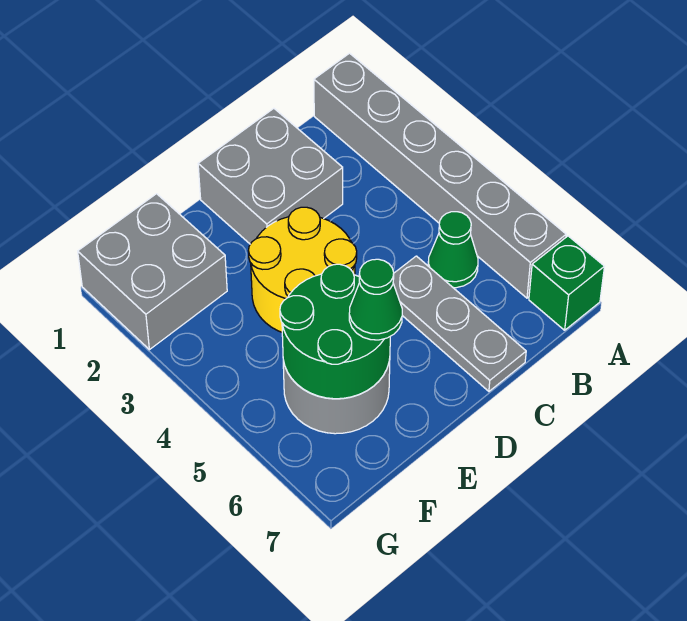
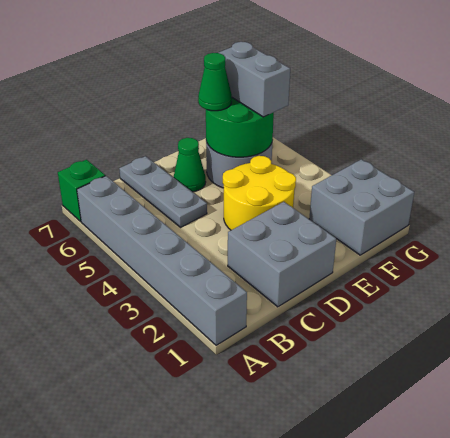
green cone B5 level 1 -> green cone D6 level 1
none -> grey brick F5:F6 level 3

